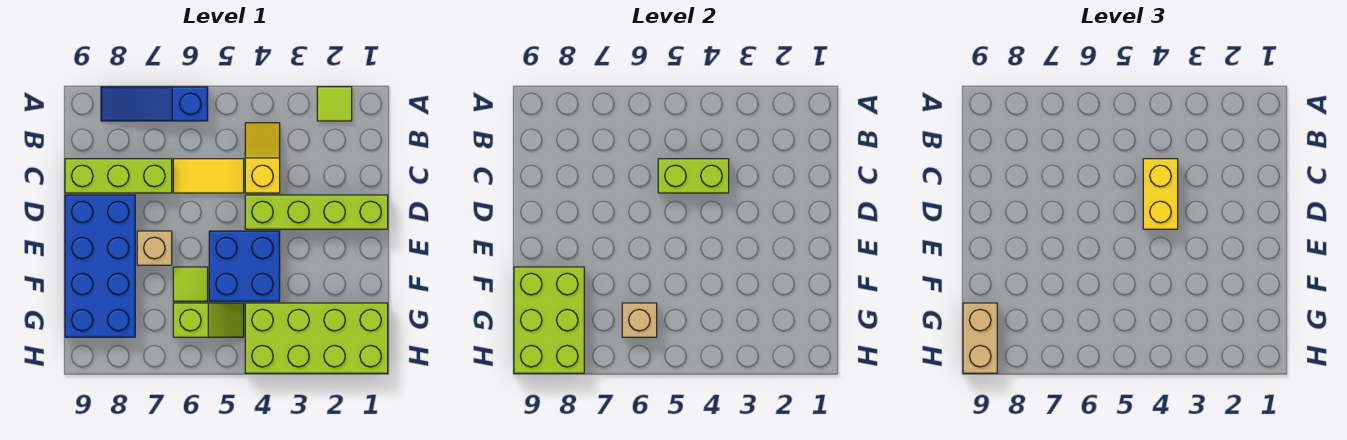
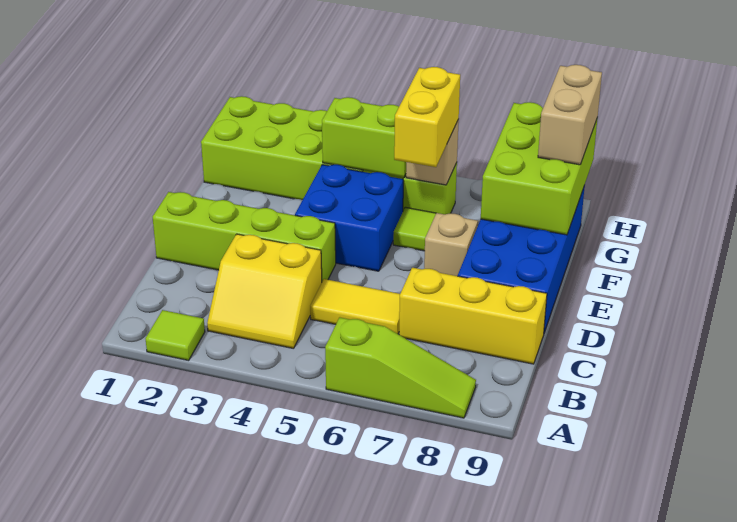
blue slope A6:A8 level 1 top 6 -> lime slope A6:A8 level 1 top 6
yellow slope B4:C4 level 1 top C -> yellow slope B3:C4 level 1 top C
lime brick C4:C5 level 2 -> lime brick G4:G5 level 2
yellow brick C4:D4 level 3 -> yellow brick F6:G6 level 3
lime brick C7:C9 level 1 -> yellow brick C7:C9 level 1

